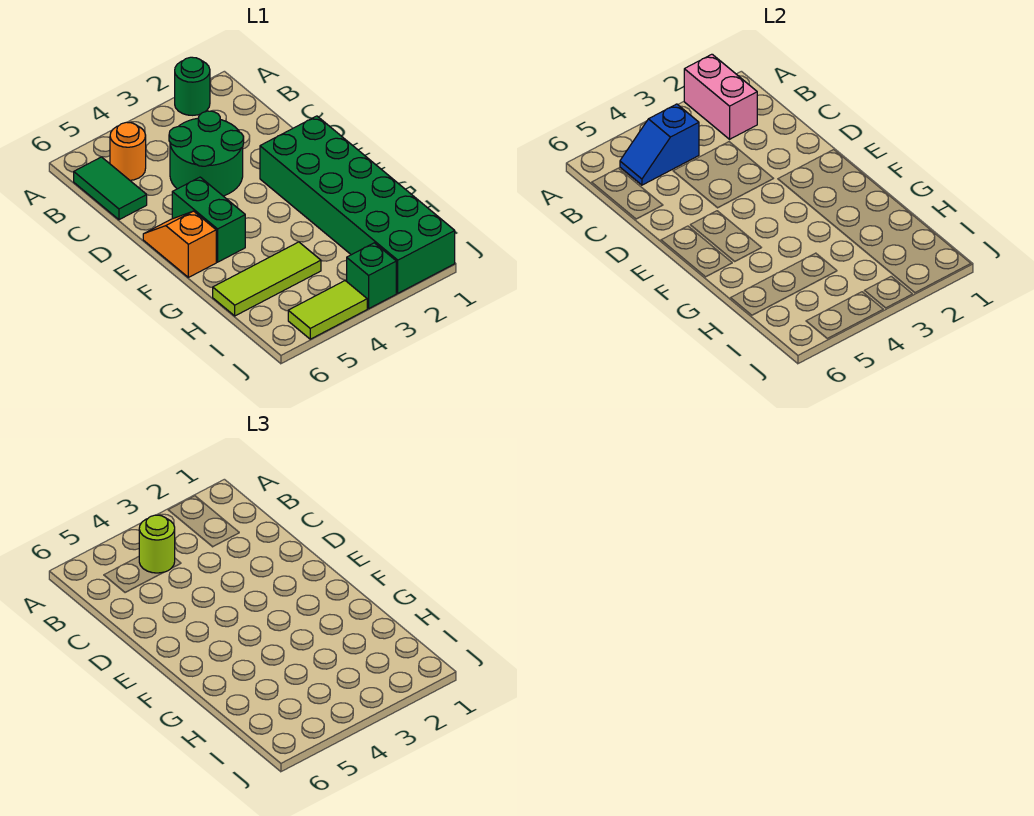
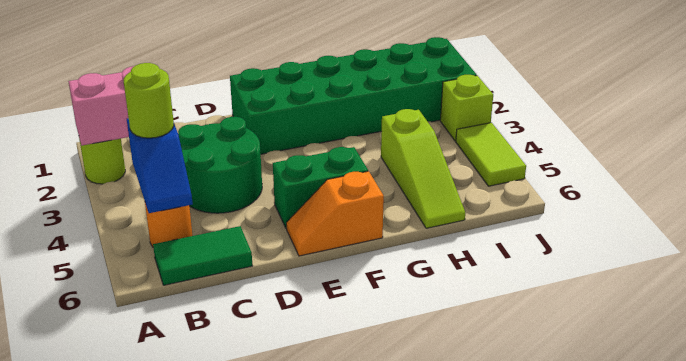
green round brick A2 level 1 -> lime round brick A2 level 1
lime tile H4:H6 level 1 -> lime slope H4:H6 level 1 top 4
green brick J3 level 1 -> lime brick J3 level 1

